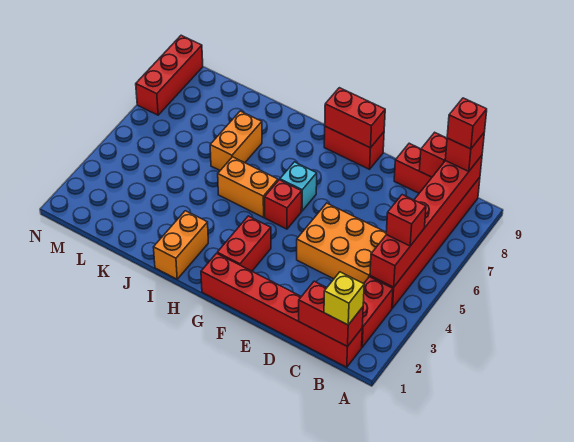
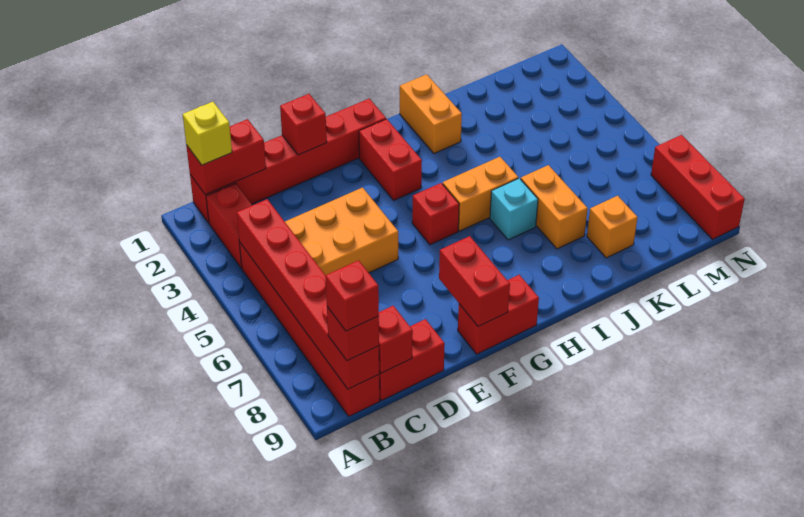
red brick B5 level 3 -> red brick E1 level 2
red brick F9:G9 level 2 -> red brick F8:F9 level 2
cyan brick G6 level 1 -> cyan brick I6 level 1
none -> orange brick K8 level 1

